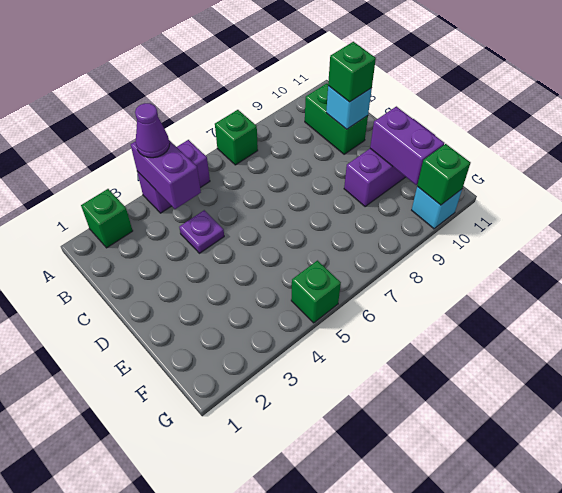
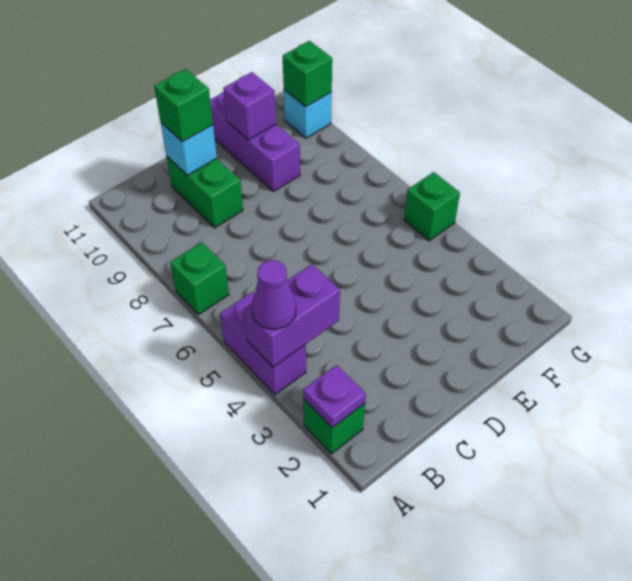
green brick B10:C10 level 1 -> green brick C9:C10 level 1
purple plate C4 level 1 -> purple plate A2 level 2
purple brick E10:F10 level 2 -> purple brick E10 level 2

